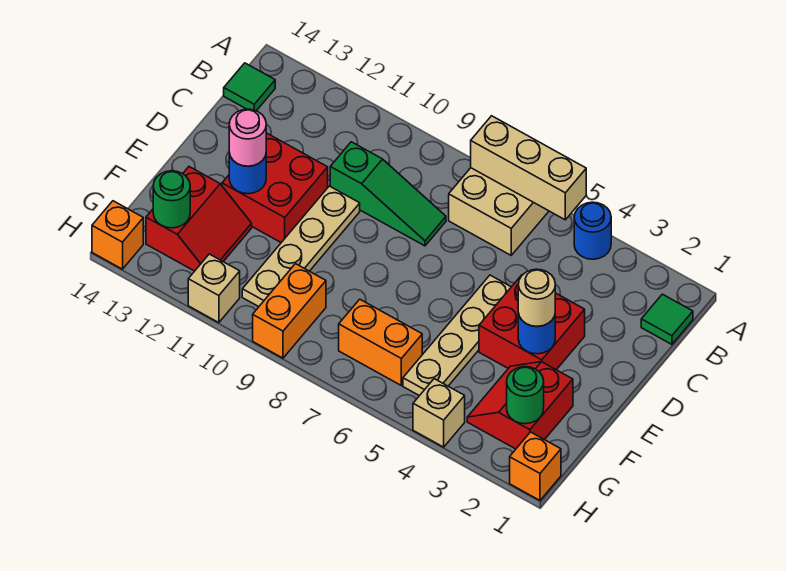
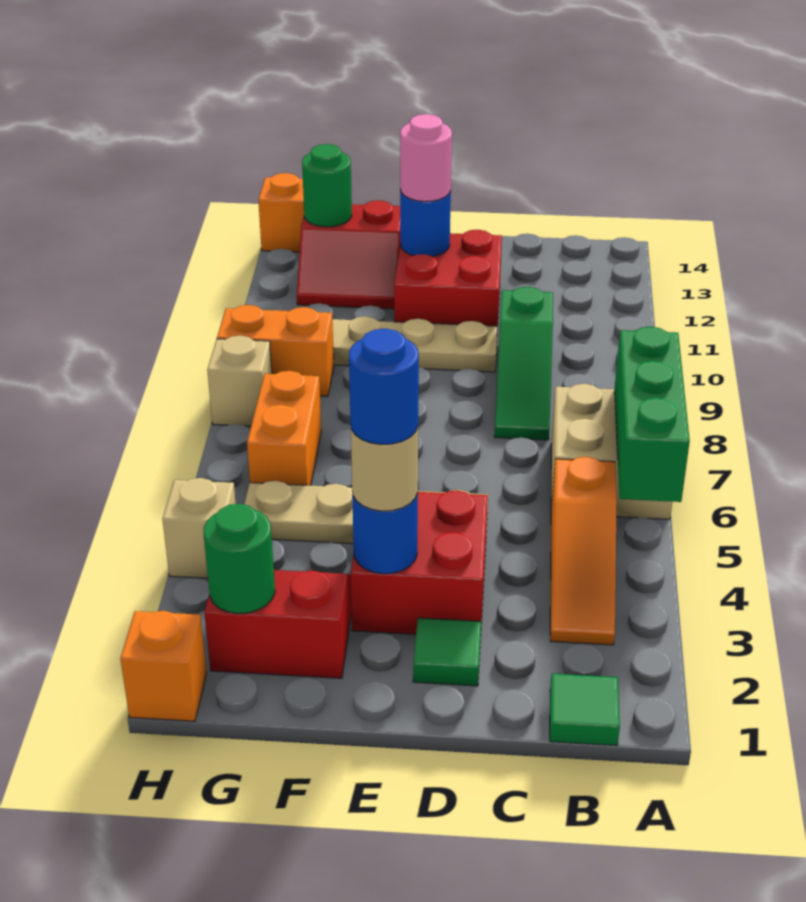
blue round brick A4 level 1 -> blue round brick E3 level 4
tan brick A5:A7 level 2 -> green brick A5:A7 level 2
none -> orange slope B3:B5 level 1 top 5
green tile B14 level 1 -> green tile D2 level 1
tan brick H11 level 1 -> tan brick H8 level 1

